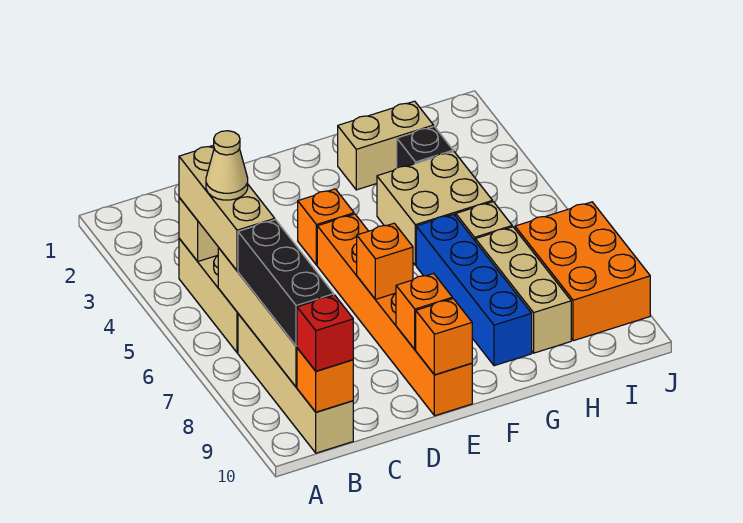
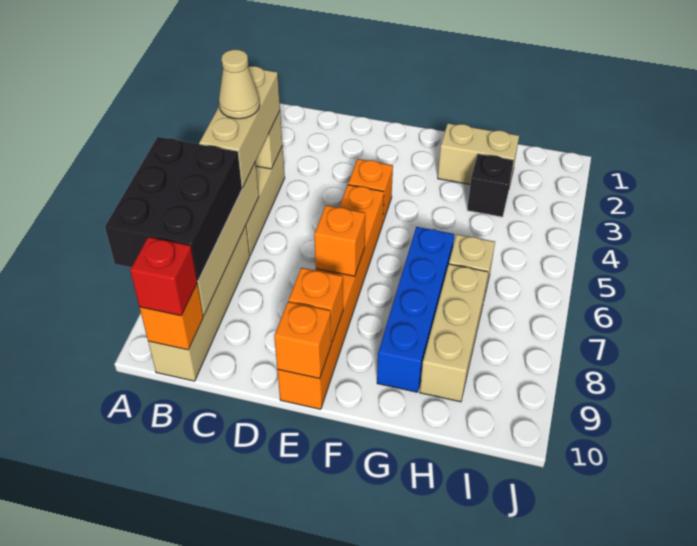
black brick B7:B9 level 3 -> black brick A7:B9 level 3
tan brick G4:H5 level 1 -> none
orange brick I7:J9 level 1 -> none

